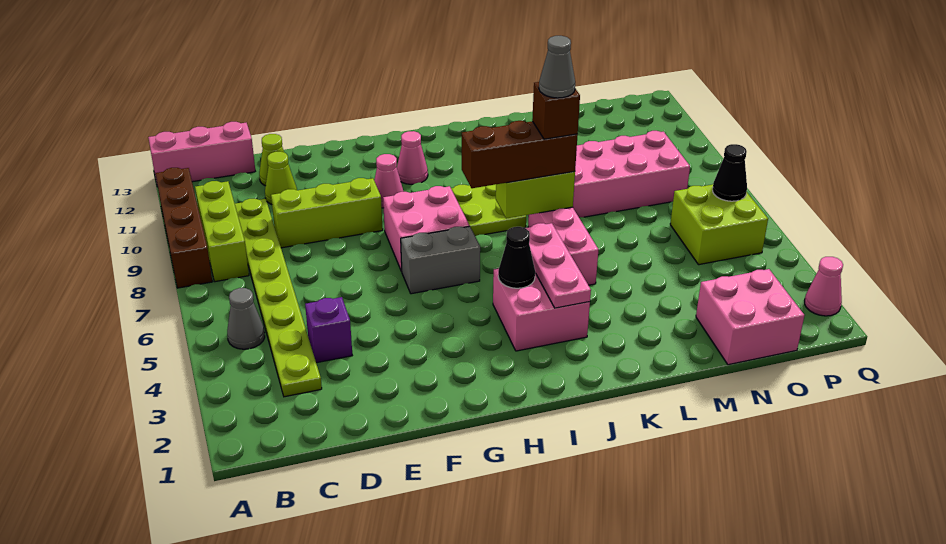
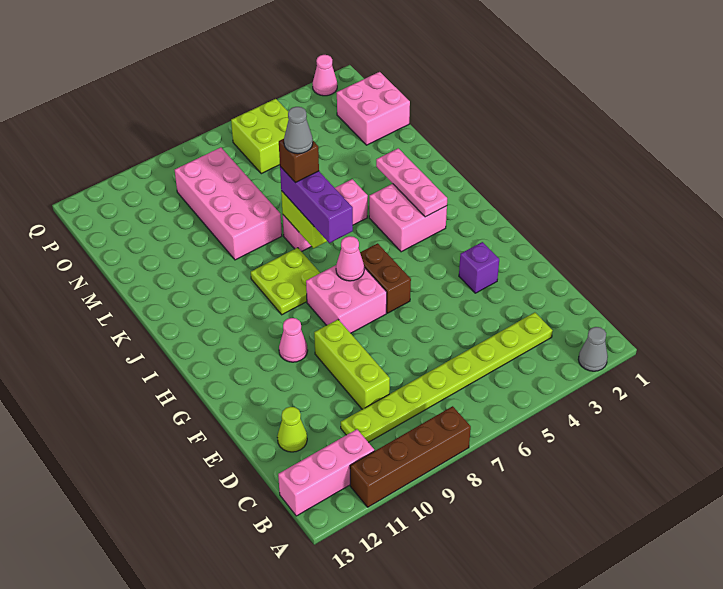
pink brick A13:C13 level 1 -> pink brick B11:B13 level 1
grey cone B5 level 1 -> grey cone A2 level 1
lime brick B8:B10 level 1 -> none
purple brick D4 level 1 -> purple brick F3 level 1
lime cone D11 level 1 -> none
grey brick G6:H6 level 1 -> brown brick G6:H6 level 1
pink cone H11 level 1 -> pink cone H7 level 2
black cone I4 level 2 -> none
brown brick I7:K7 level 3 -> purple brick I7:K7 level 3
pink plate J3:J5 level 2 -> pink plate I3:K3 level 2
black cone P6 level 2 -> none

